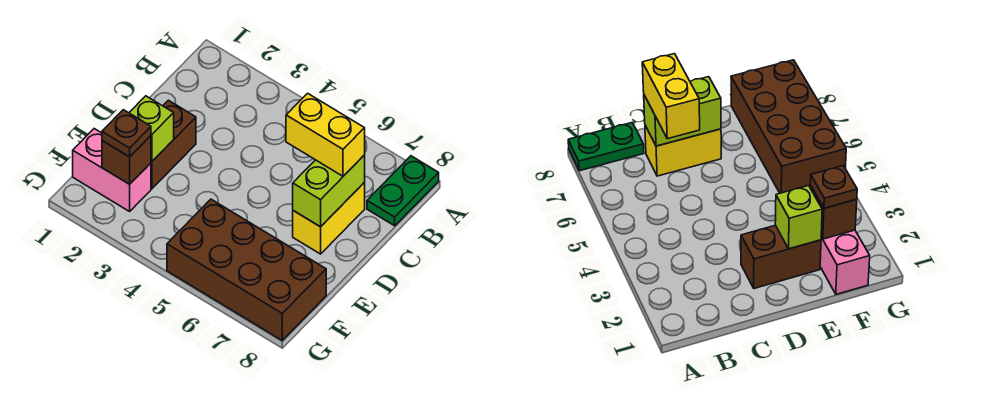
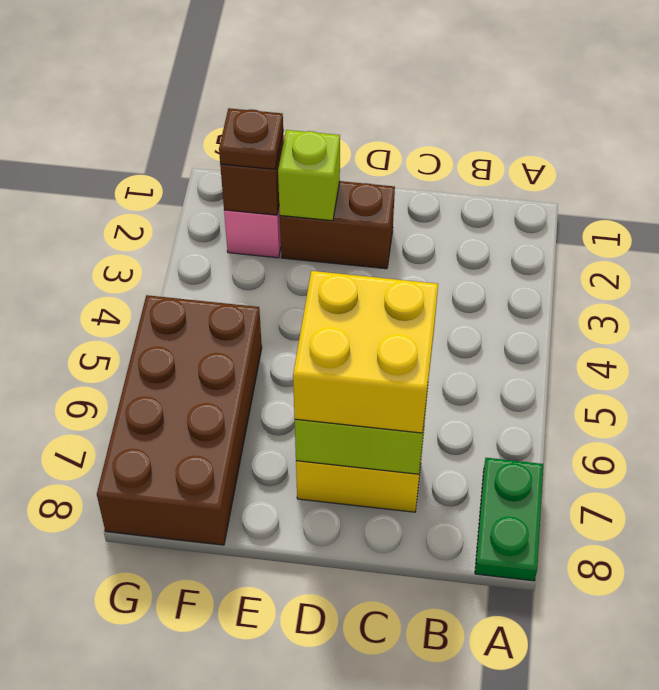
green plate A8:B8 level 1 -> green plate A7:A8 level 1
yellow brick C6:C7 level 3 -> yellow brick C6:D7 level 3

